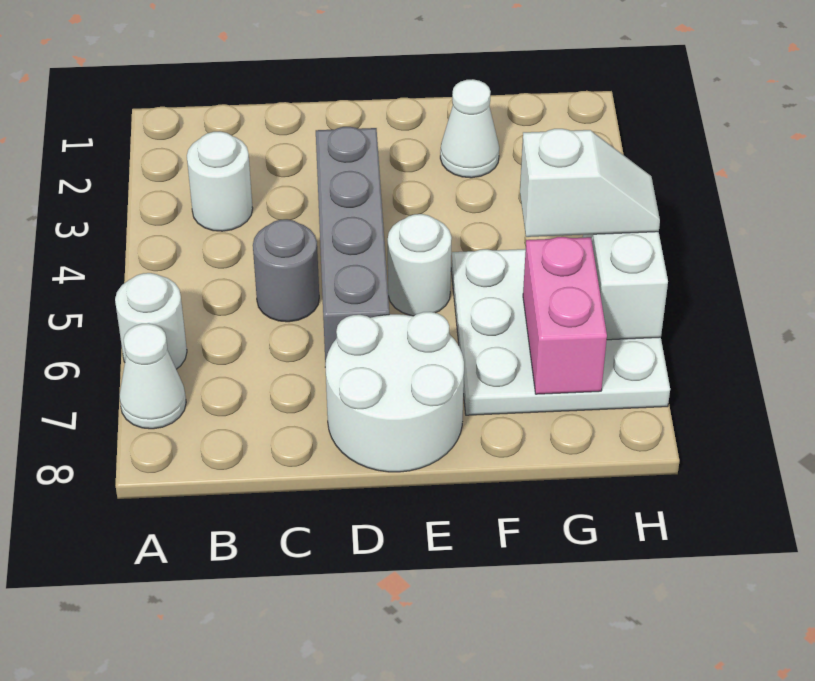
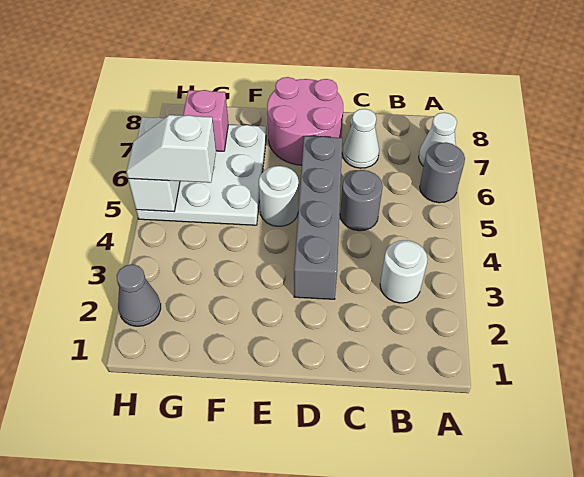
white round brick A6 level 1 -> grey round brick A6 level 1
white round brick D7:E8 level 1 -> pink round brick D7:E8 level 1
white cone F2 level 1 -> white cone C7 level 1
pink brick G6:G7 level 2 -> pink brick G7 level 2
none -> grey cone H2 level 1

